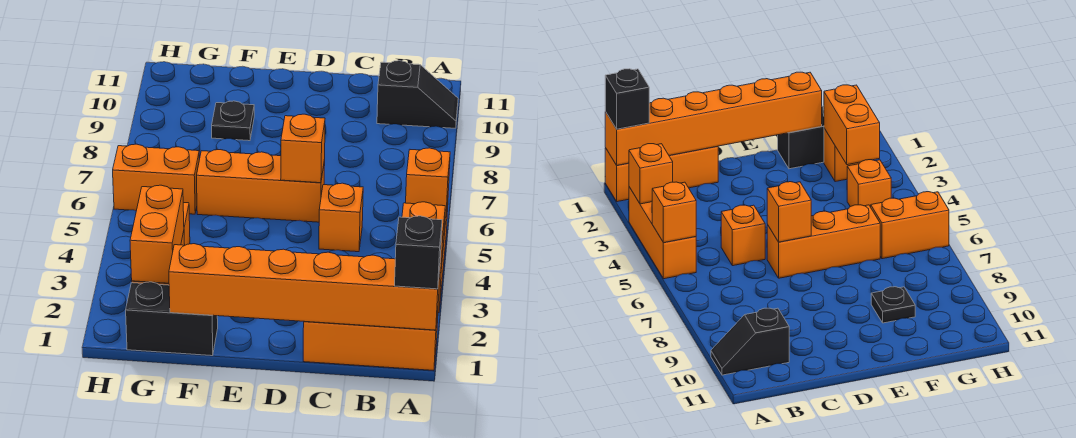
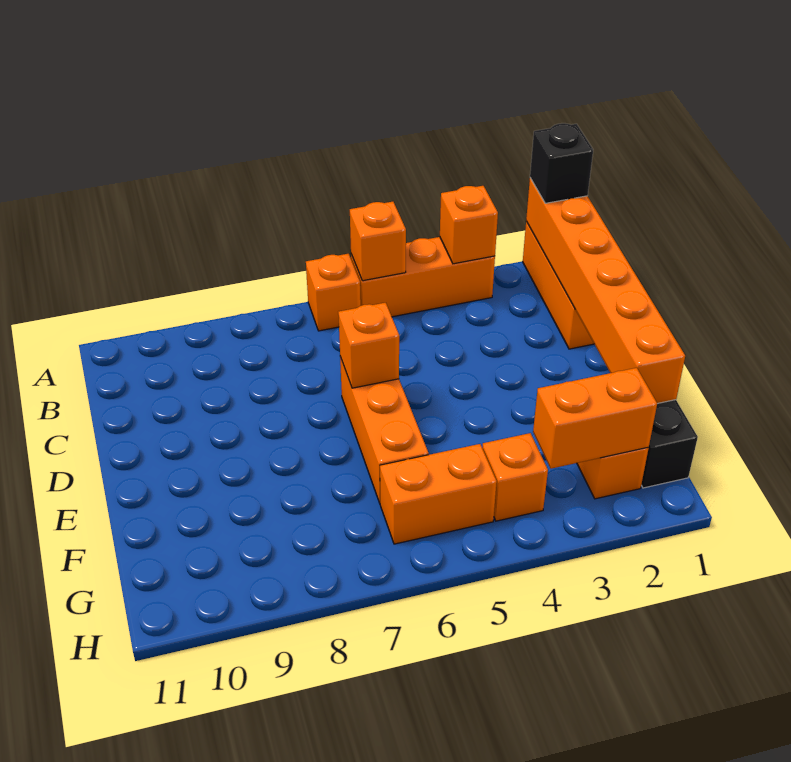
black slope A10:B10 level 1 top B -> none
orange brick C5 level 1 -> orange brick A6 level 1
black plate F9 level 1 -> none
orange brick G6:H6 level 1 -> orange brick G5:G6 level 1

